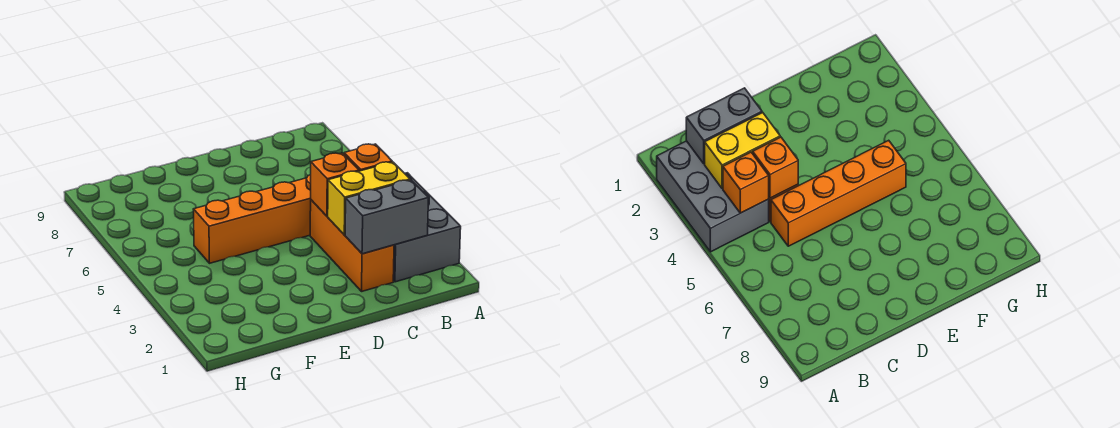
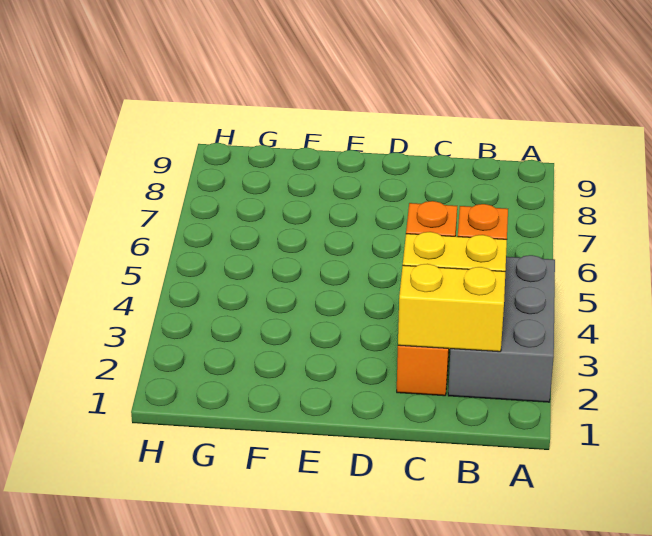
grey brick B2:C2 level 2 -> yellow brick B2:C2 level 2
orange brick C5:F5 level 1 -> none

